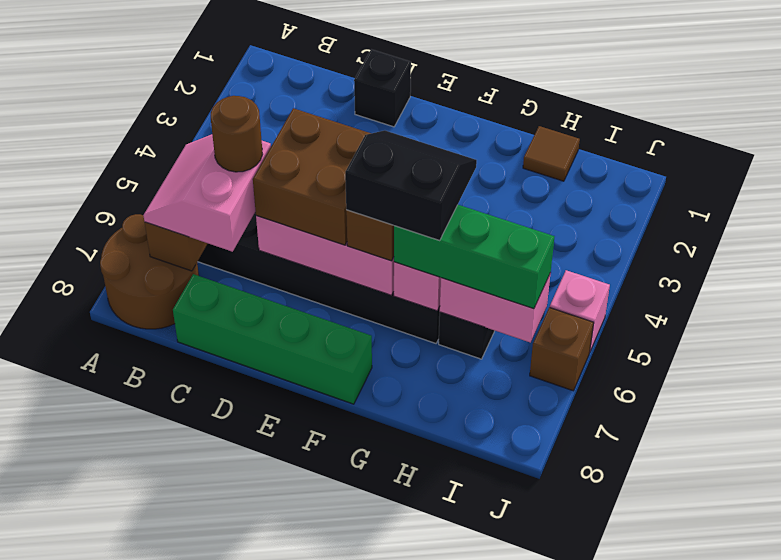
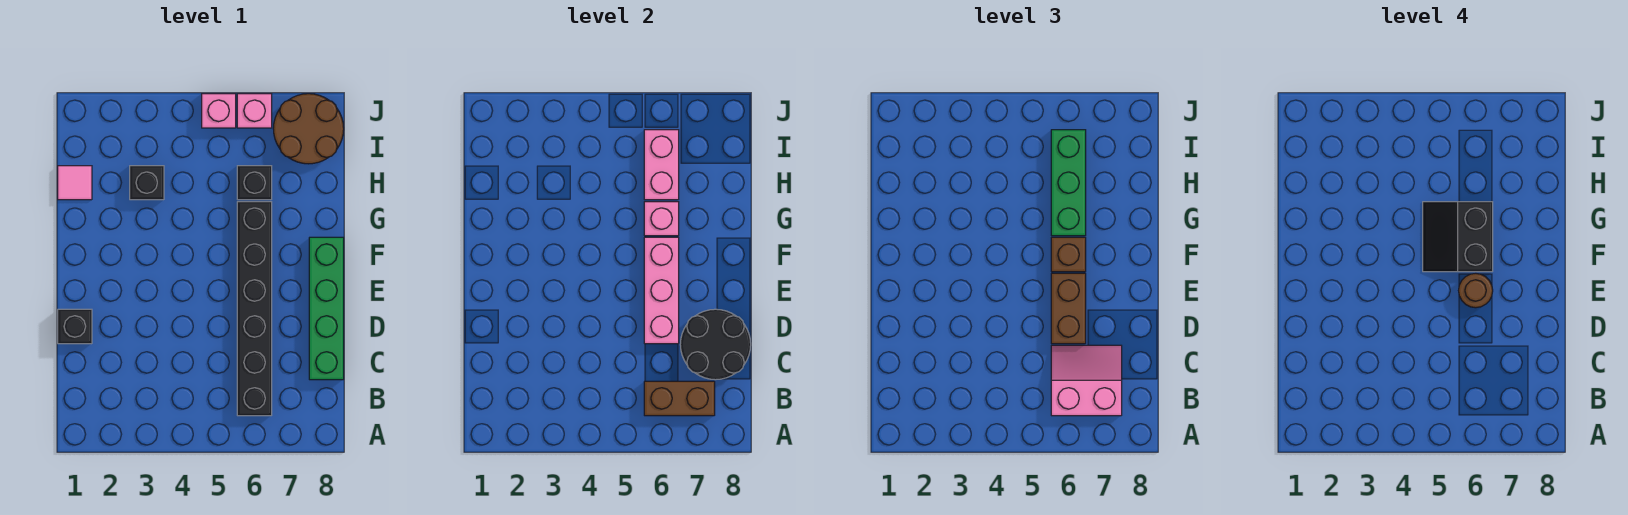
brown round brick A7:B8 level 1 -> brown round brick I7:J8 level 1
pink slope B6:C7 level 3 top C -> pink slope B6:C7 level 3 top B
brown round brick C6 level 4 -> brown round brick E6 level 4
none -> black round brick C7:D8 level 2
brown brick D5:E6 level 3 -> brown brick D6:E6 level 3
brown tile H1 level 1 -> pink tile H1 level 1
none -> black brick H3 level 1
brown brick J6 level 1 -> pink brick J6 level 1

